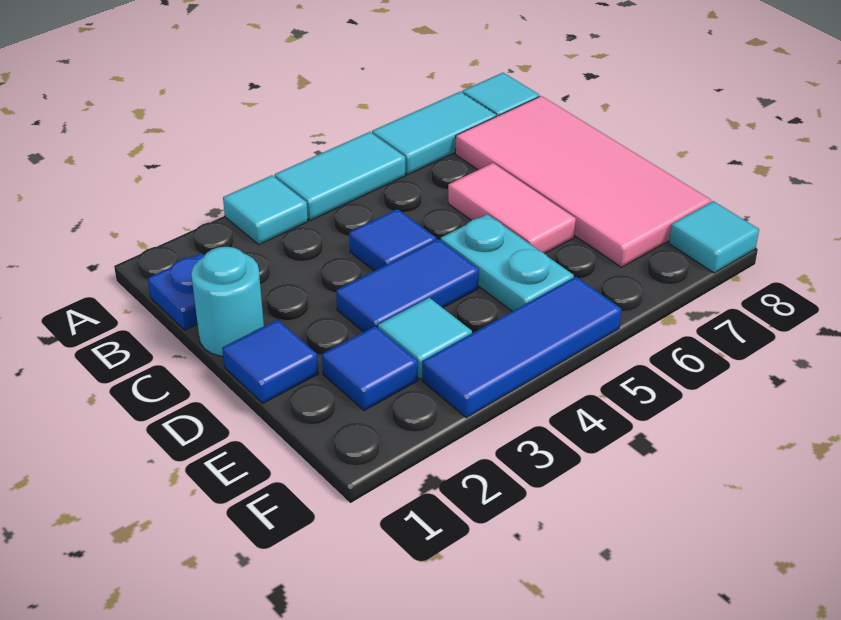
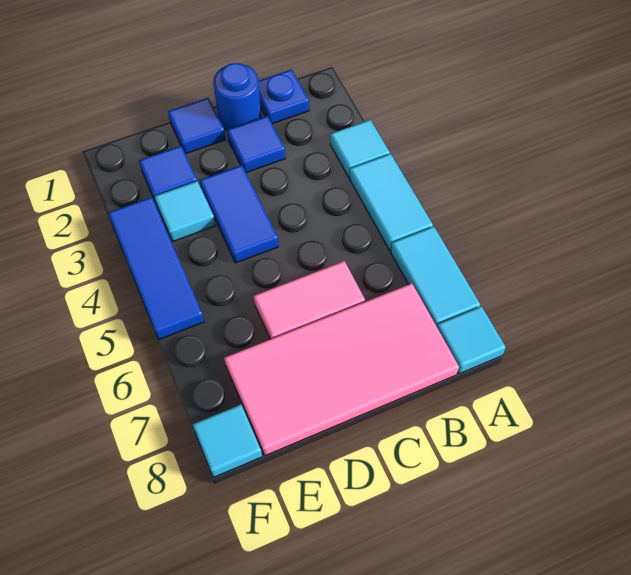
cyan round brick C1 level 1 -> blue round brick C1 level 1
blue tile C4 level 1 -> blue tile C2 level 1
cyan plate D5:E5 level 1 -> none

